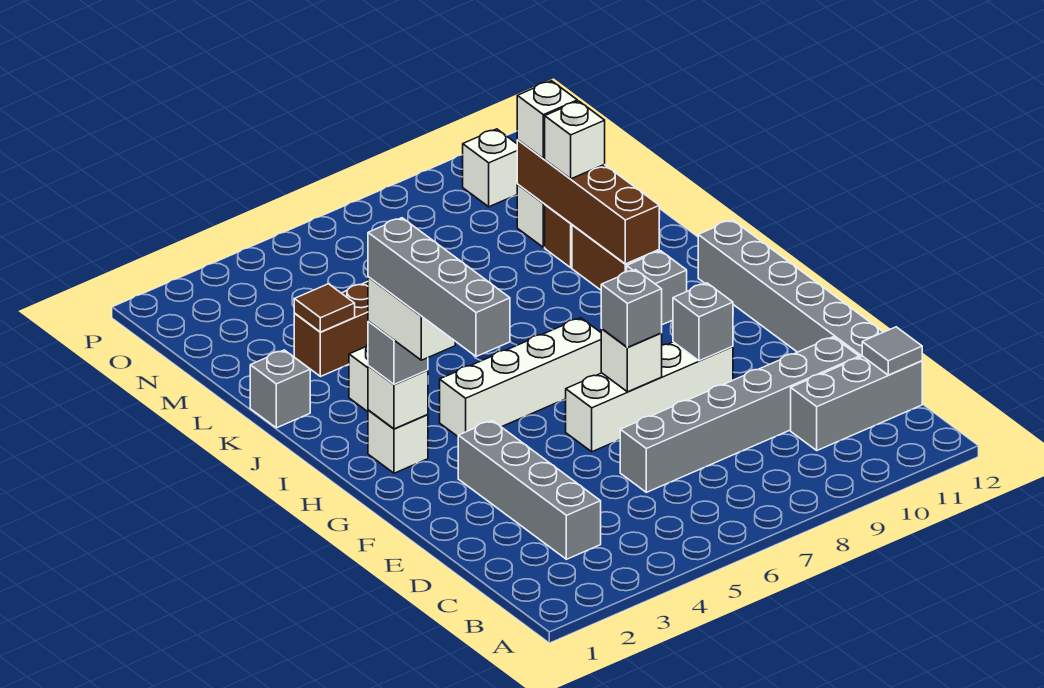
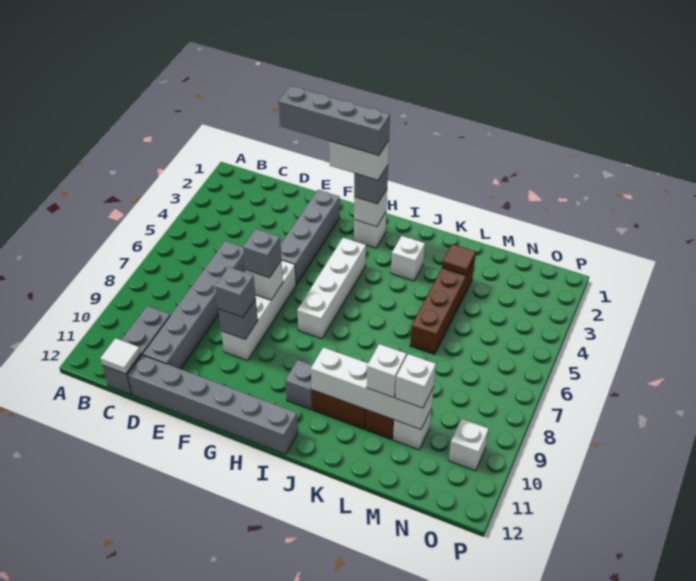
grey brick C3:F3 level 1 -> grey brick F2:F5 level 1
grey tile C12 level 2 -> white tile C12 level 2
brown brick J10:M10 level 2 -> white brick J10:M10 level 2
grey brick K1 level 1 -> grey brick F9 level 3

